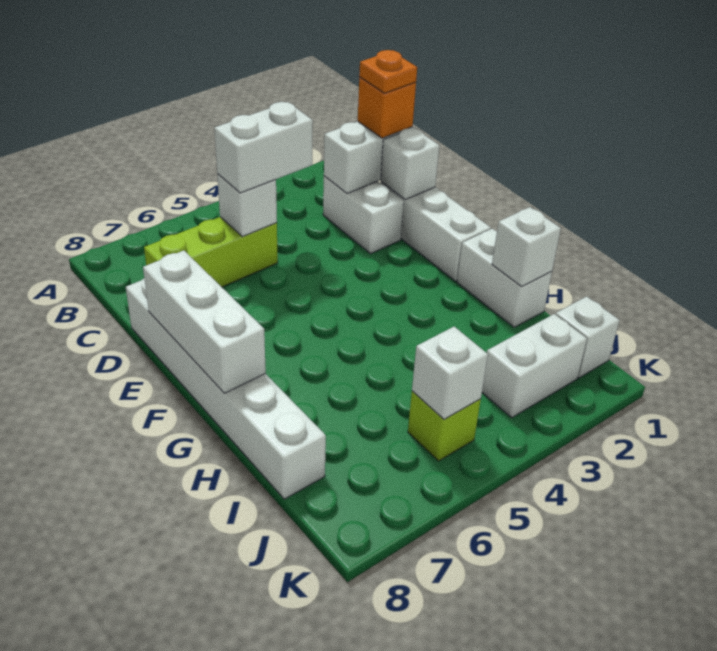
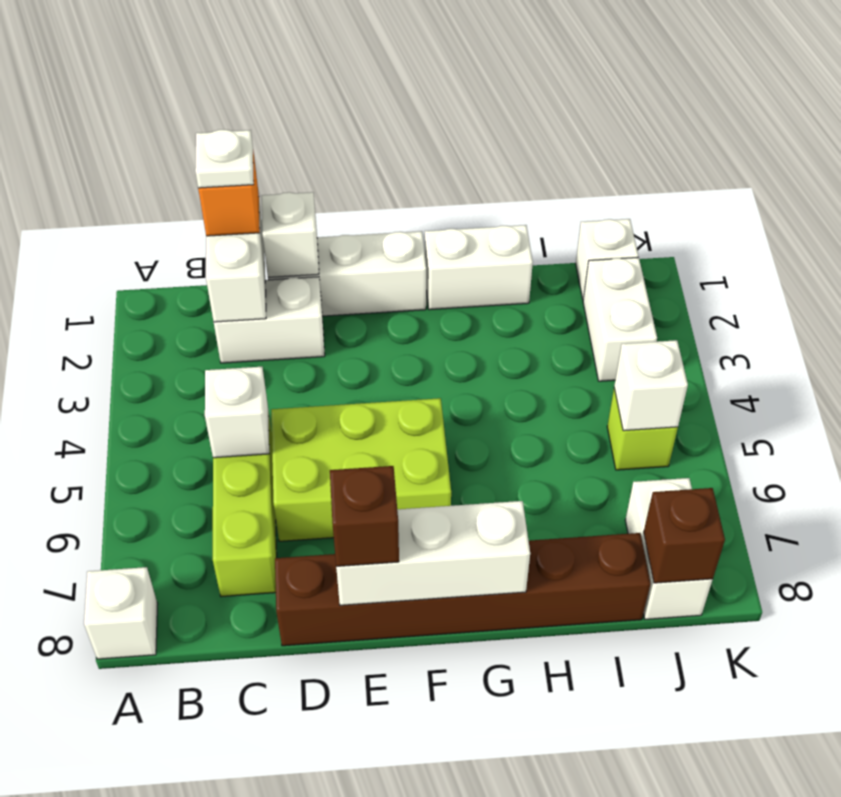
orange plate C1 level 4 -> white plate C1 level 4
white brick C4:C5 level 3 -> white brick J7:J8 level 1
none -> lime brick D5:F6 level 1
white brick D8:I8 level 1 -> brown brick D8:I8 level 1
none -> brown brick E8 level 3
white brick H1 level 2 -> white brick A8 level 1
none -> brown brick J8 level 2

